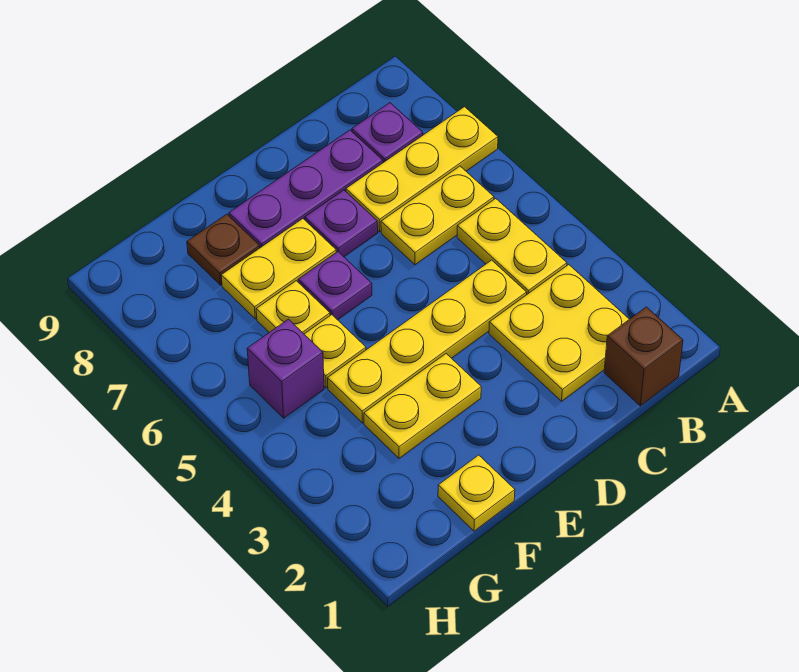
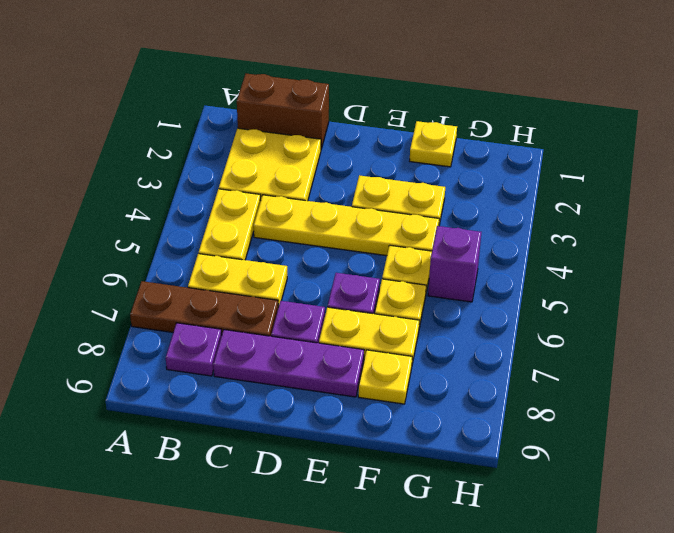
yellow plate A7:C7 level 1 -> brown plate A7:C7 level 1
brown brick B1 level 1 -> brown brick B1:C1 level 1
brown plate F8 level 1 -> yellow plate F8 level 1

